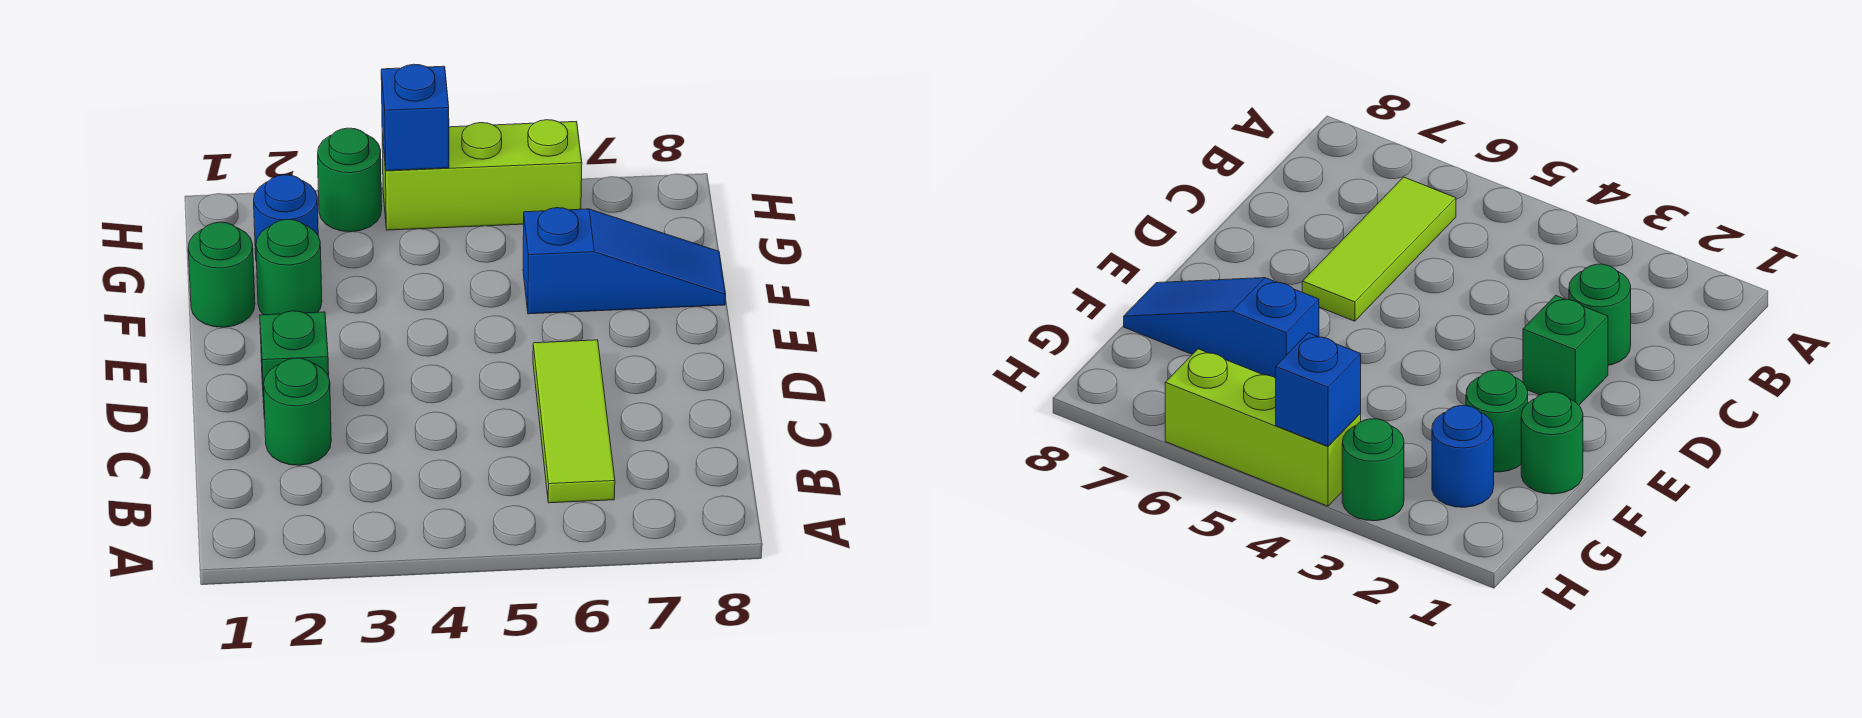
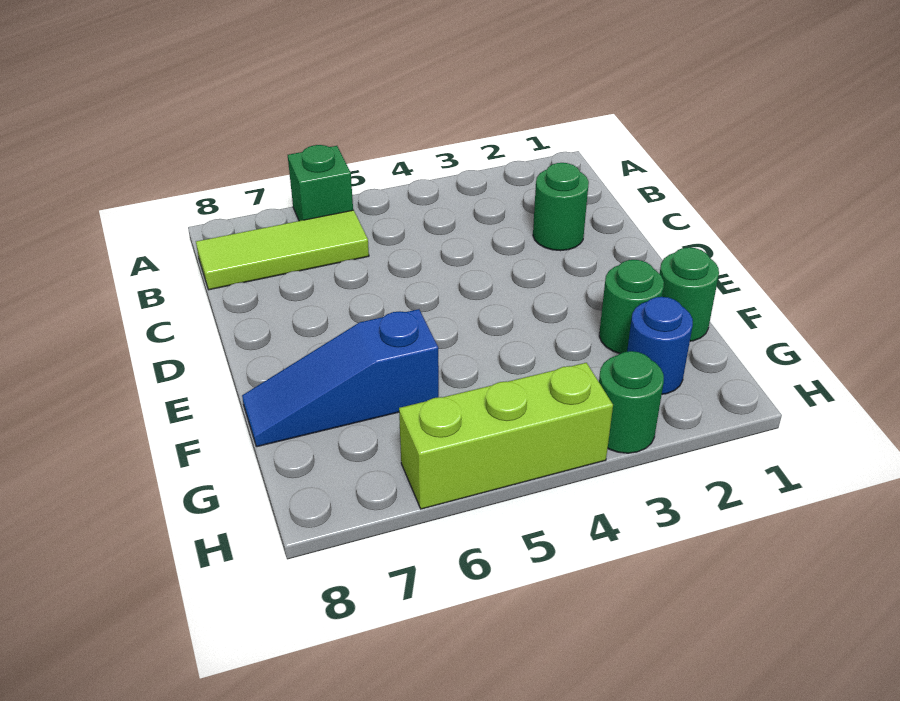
lime tile B6:D6 level 1 -> lime tile B6:B8 level 1
green brick D2 level 1 -> green brick A6 level 1
blue brick H4 level 2 -> none

